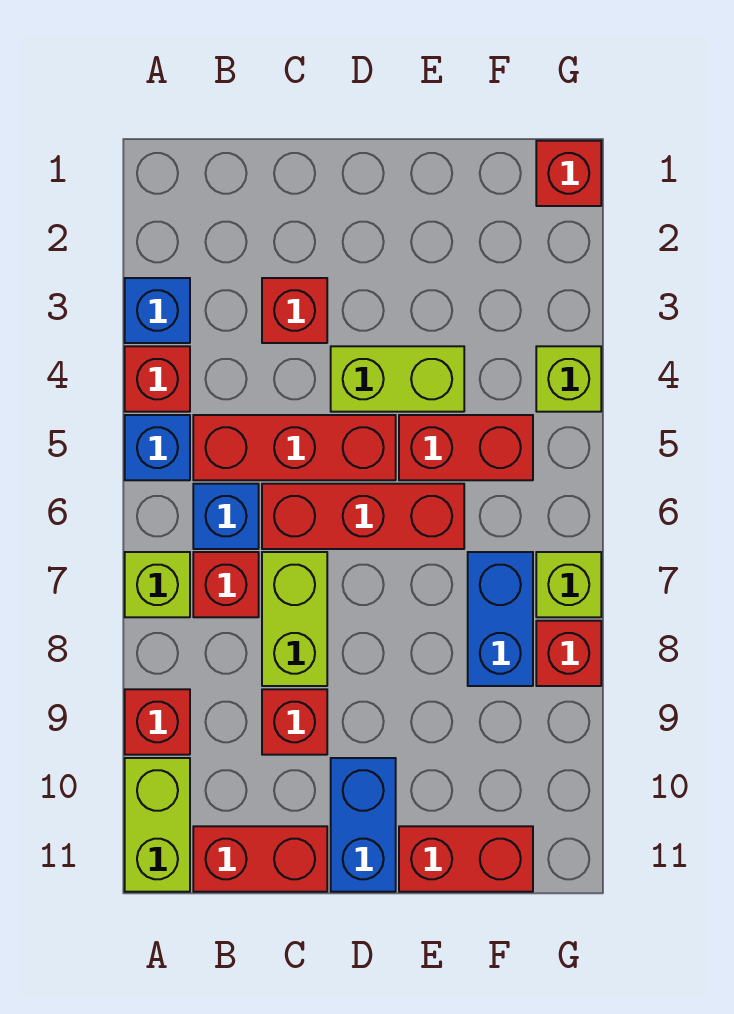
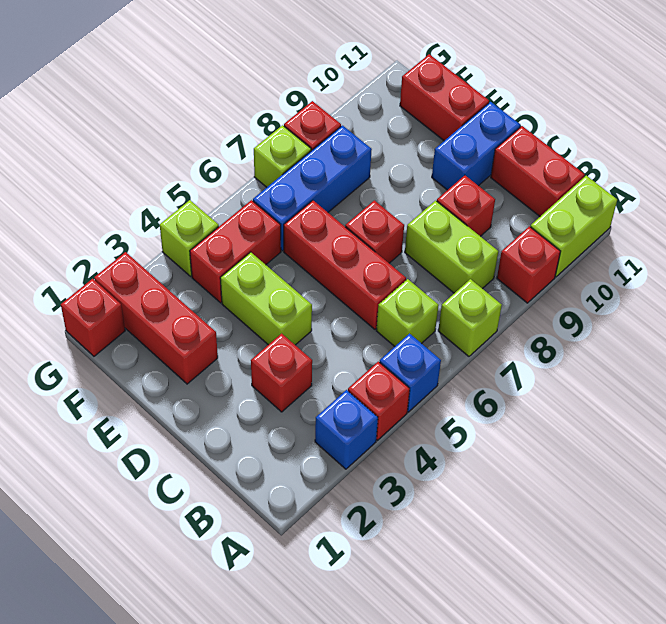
red brick B5:D5 level 1 -> red brick E2:G2 level 1
blue brick B6 level 1 -> lime brick B6 level 1
red brick B7 level 1 -> red brick D7 level 1
lime brick C7:C8 level 1 -> lime brick B8:C8 level 1
red brick E5:F5 level 1 -> red brick F4:F5 level 1
blue brick F7:F8 level 1 -> blue brick F6:F8 level 1

